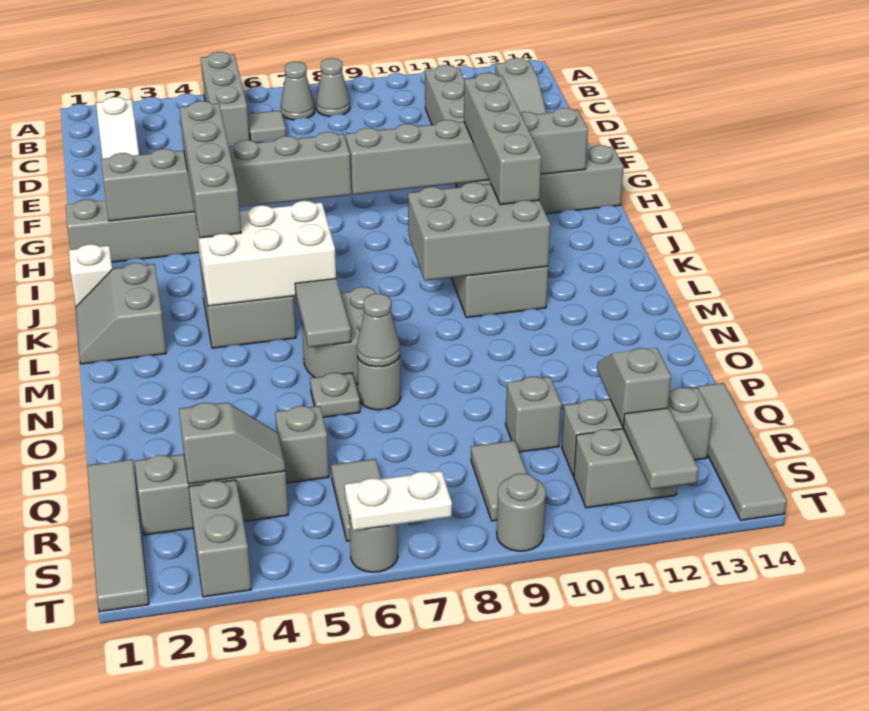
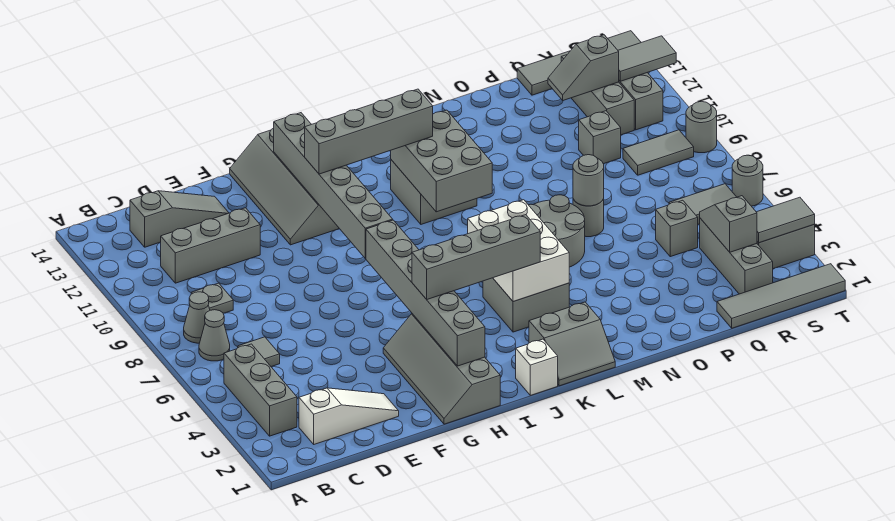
grey brick A5:C5 level 1 -> grey brick B3:B5 level 1
grey tile M6:N6 level 2 -> grey tile S3:T3 level 2
grey plate O6 level 1 -> grey plate C9 level 1
grey cone O7 level 2 -> grey round brick O7 level 2
white plate T6:T7 level 2 -> none

